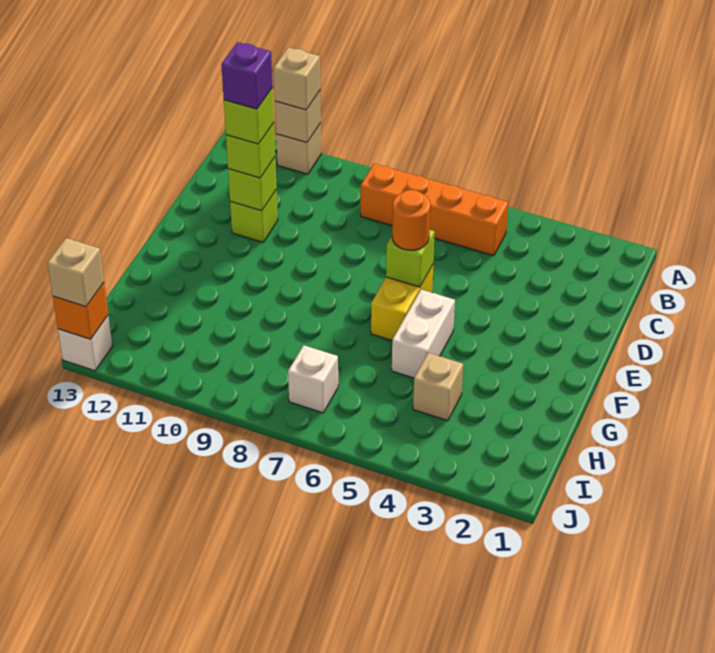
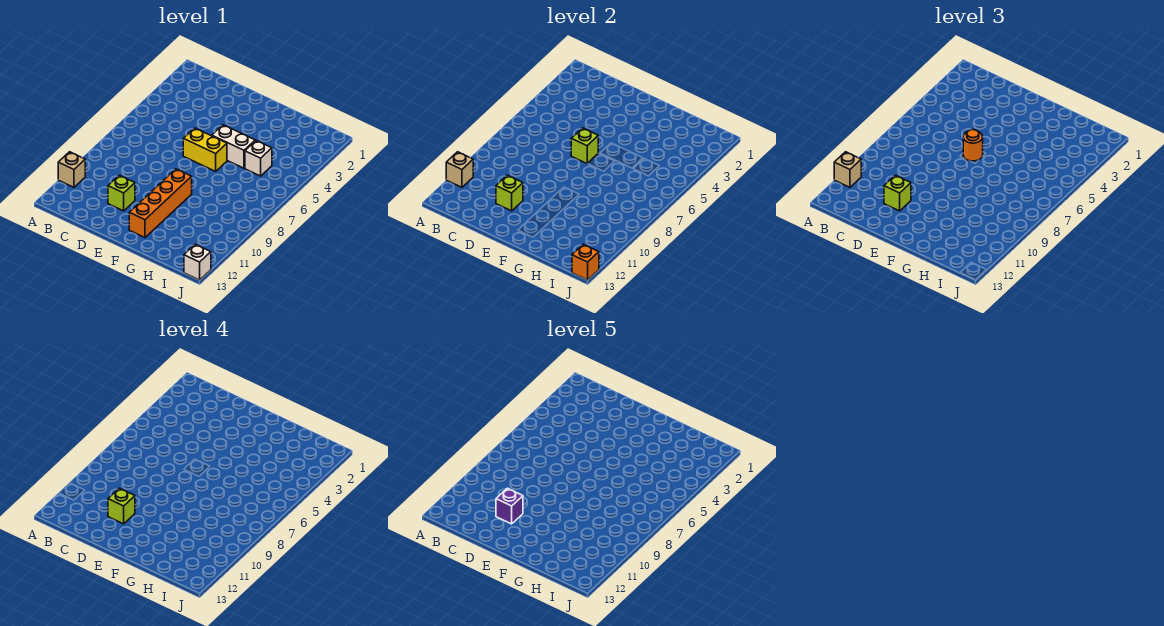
orange brick B5:B8 level 1 -> orange brick F9:F12 level 1
tan brick H4 level 1 -> none
white brick I7 level 1 -> white brick H5 level 1
tan brick J13 level 3 -> none

